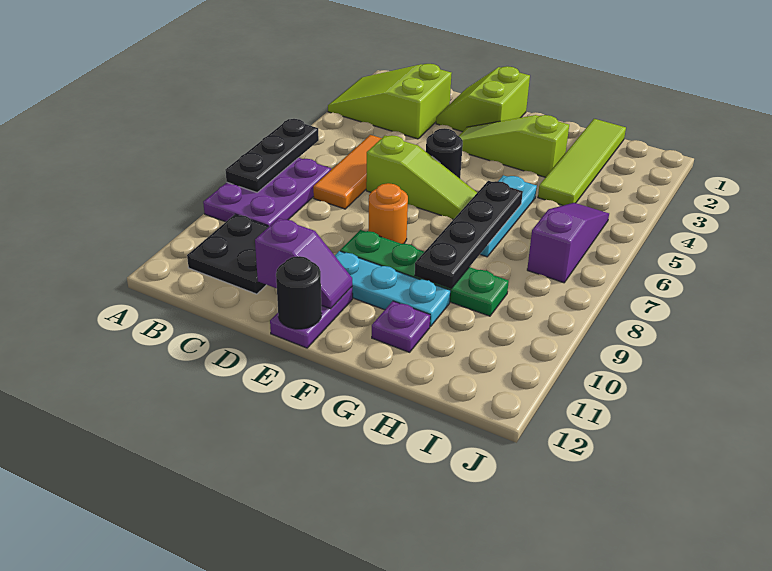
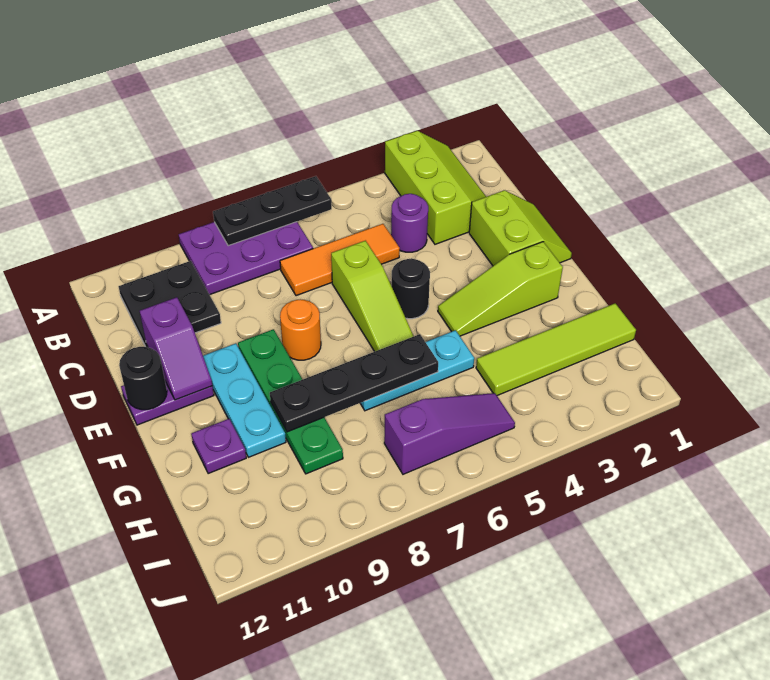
lime slope A2:C3 level 1 top C -> lime slope A2:C3 level 1 top 3
none -> purple round brick C4 level 1
lime slope D1:E2 level 1 top E -> lime slope D1:E2 level 1 top 2
lime slope E3:G3 level 1 top G -> lime slope F2:F4 level 1 top 2

